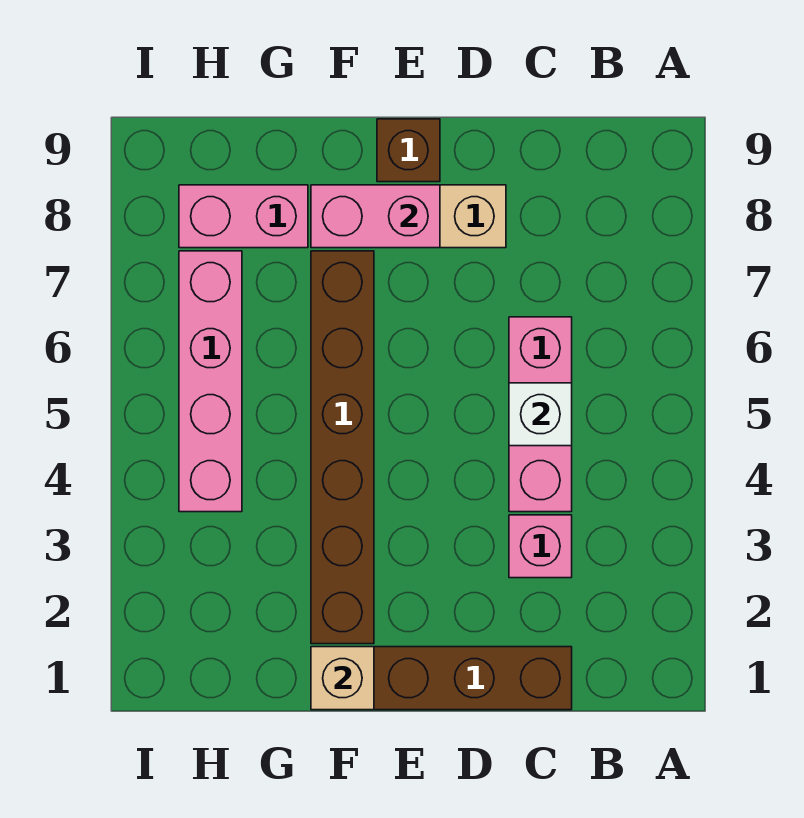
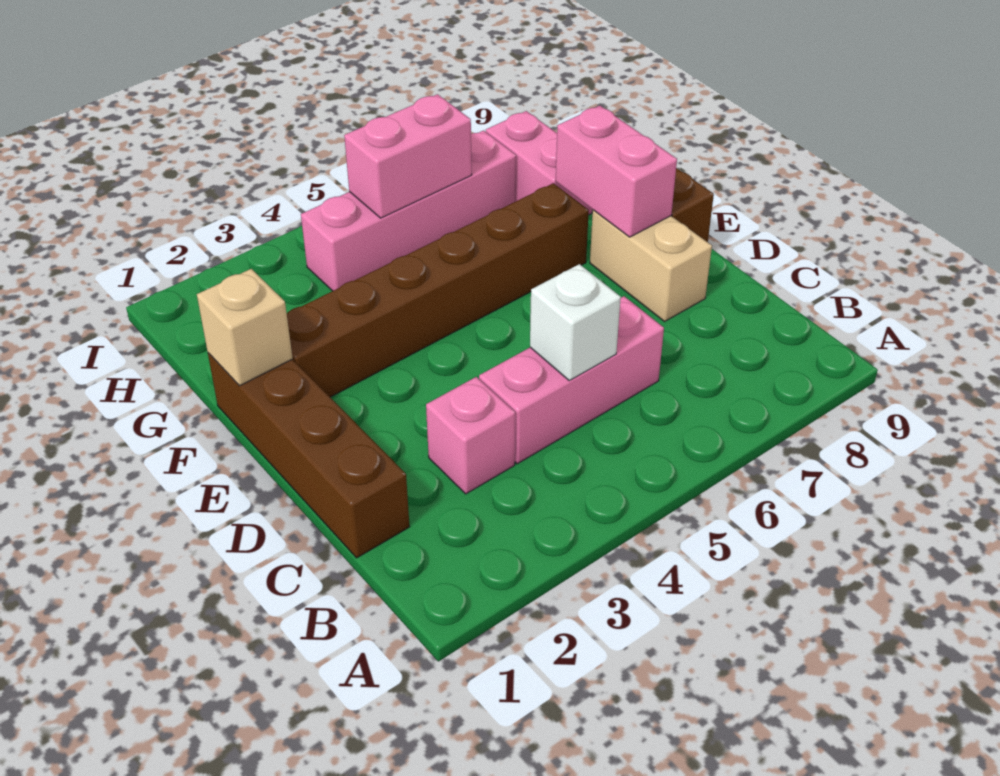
none -> pink brick H5:H6 level 2

